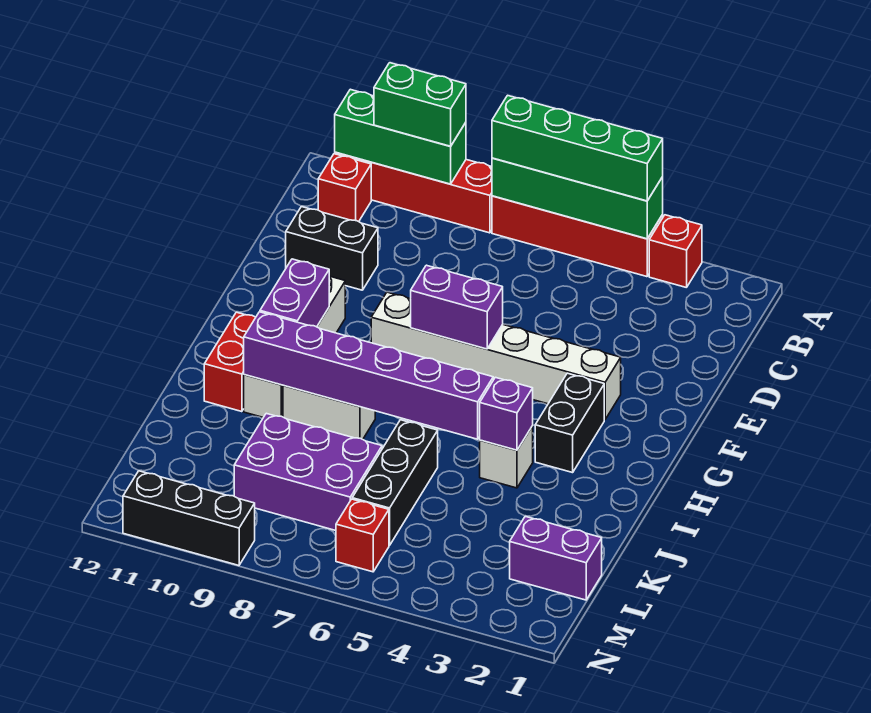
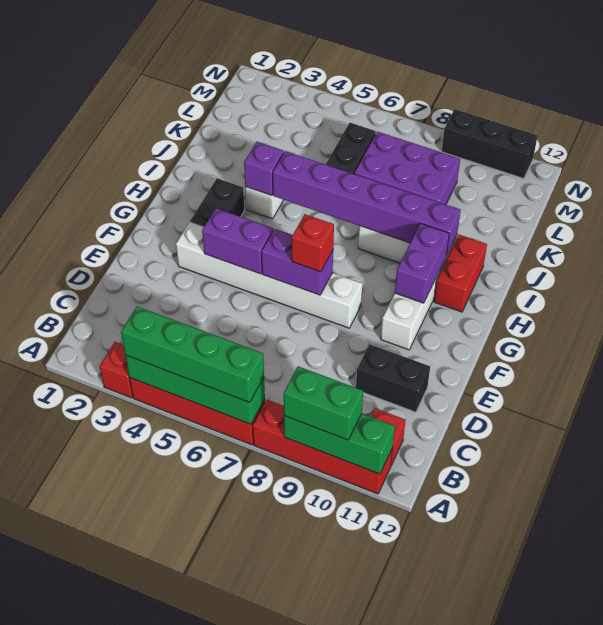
purple brick L1:L2 level 1 -> purple brick F4:F5 level 2
red brick M6 level 1 -> red brick F7 level 3

